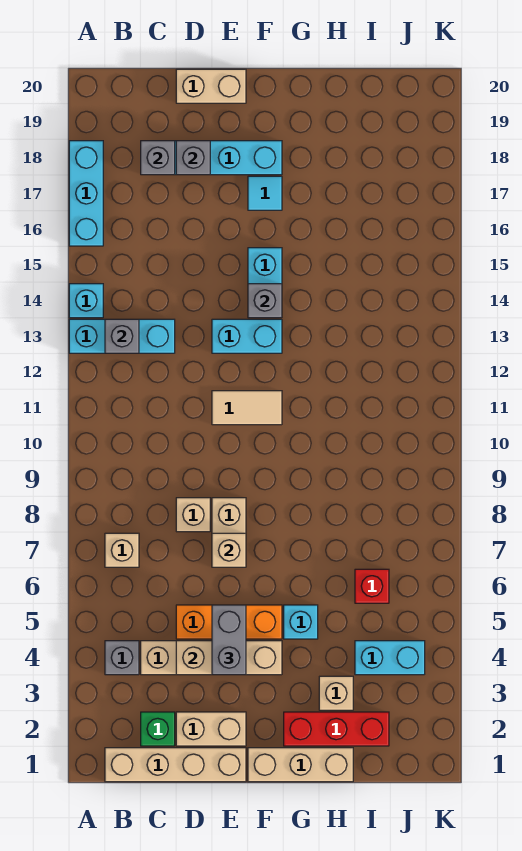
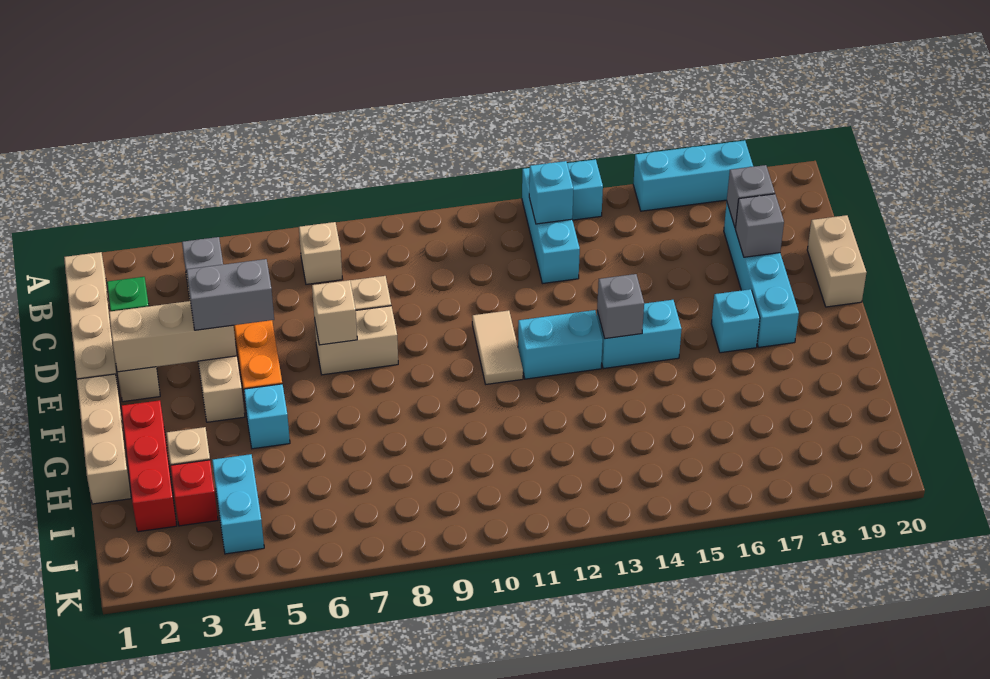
grey brick B13 level 2 -> cyan brick B13 level 2
tan brick D4:F4 level 2 -> tan brick E2:E4 level 2
cyan brick E13:F13 level 1 -> cyan brick F12:F13 level 1
cyan tile F17 level 1 -> cyan brick F17 level 1
red brick I6 level 1 -> red brick I3 level 1

